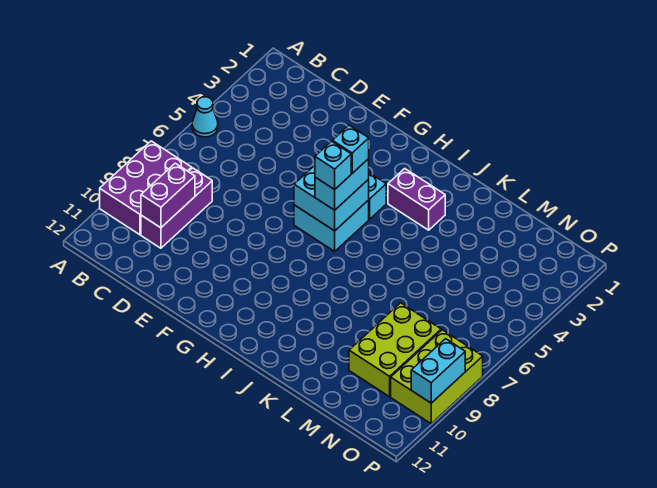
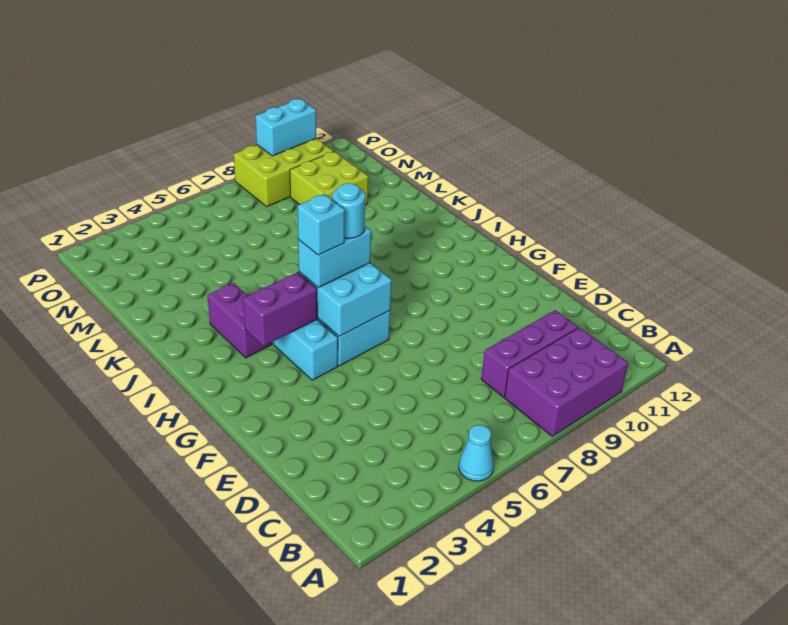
purple brick C9:C10 level 2 -> purple brick H3:H4 level 2
cyan brick H6 level 4 -> cyan round brick H6 level 4
lime brick M8:N10 level 1 -> lime brick M9:N10 level 1

